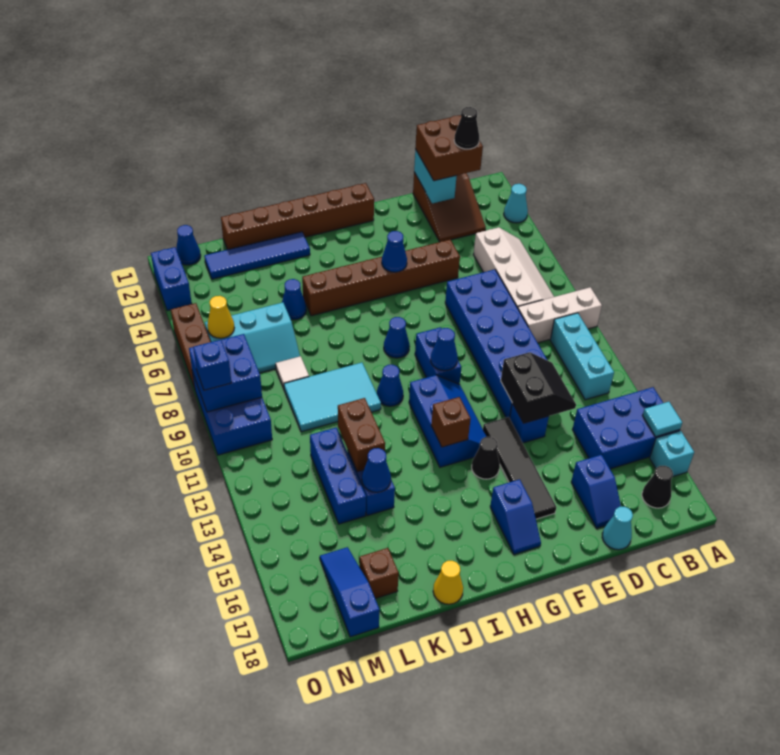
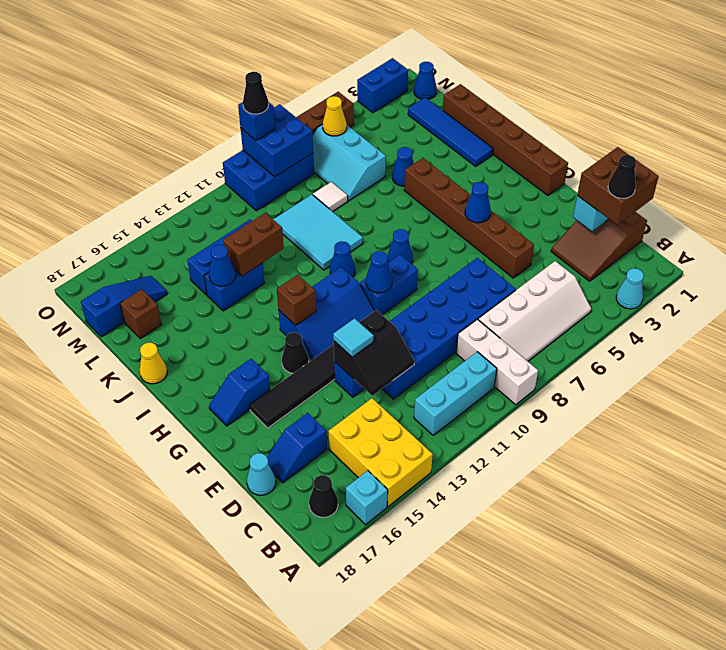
blue brick A14:C15 level 1 -> yellow brick A14:C15 level 1
cyan tile A15 level 2 -> cyan tile E13 level 3
none -> black cone O9 level 4

